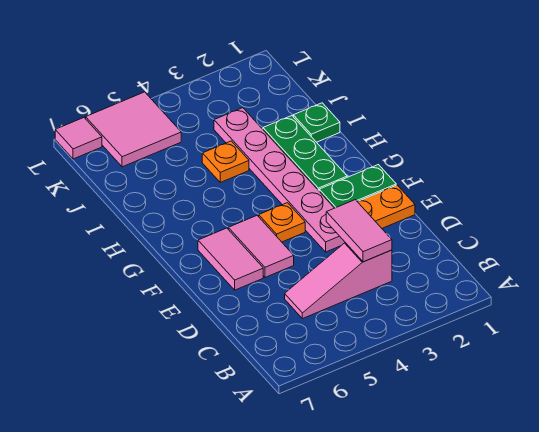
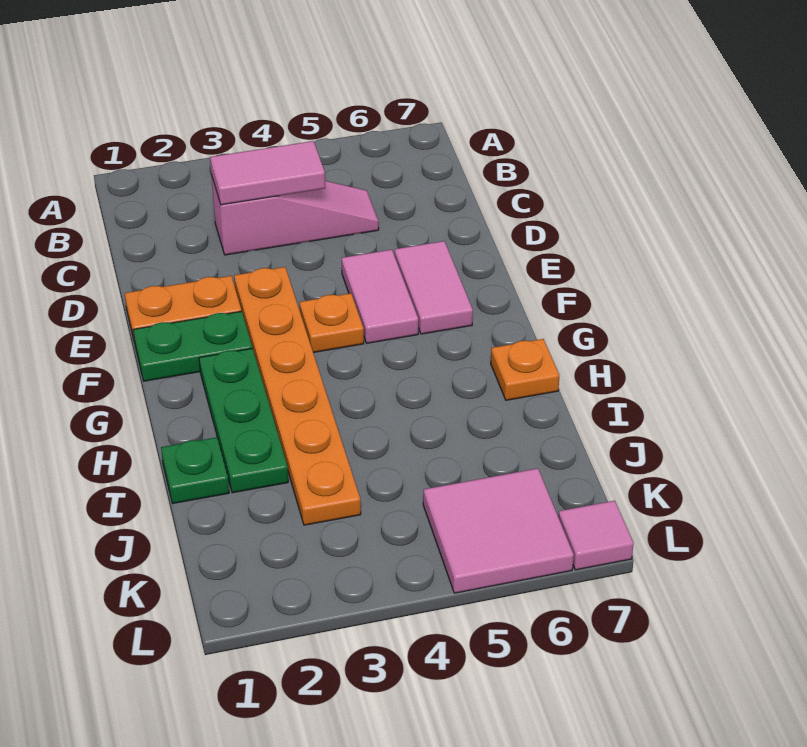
pink tile C3:D3 level 2 -> pink tile C3:C4 level 2
pink plate E3:J3 level 1 -> orange plate E3:J3 level 1
orange plate I4 level 1 -> orange plate H7 level 1

